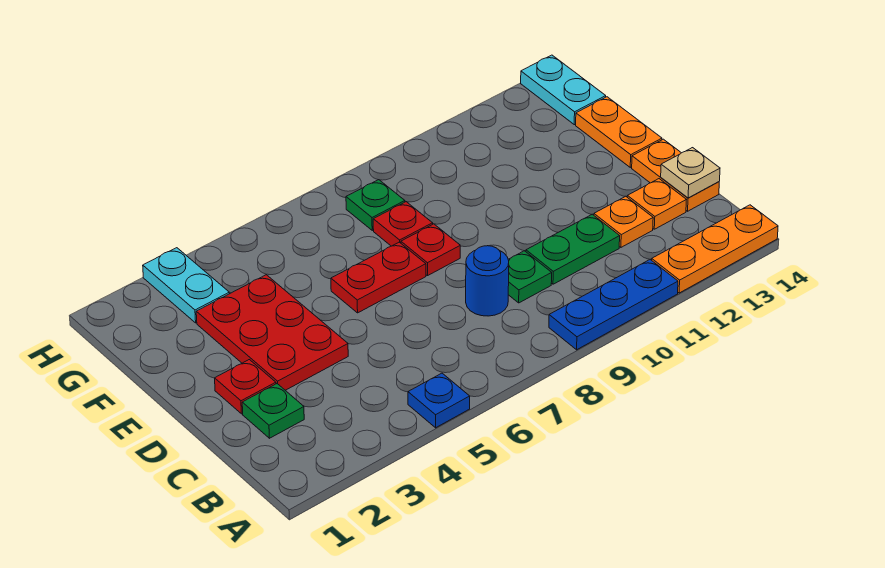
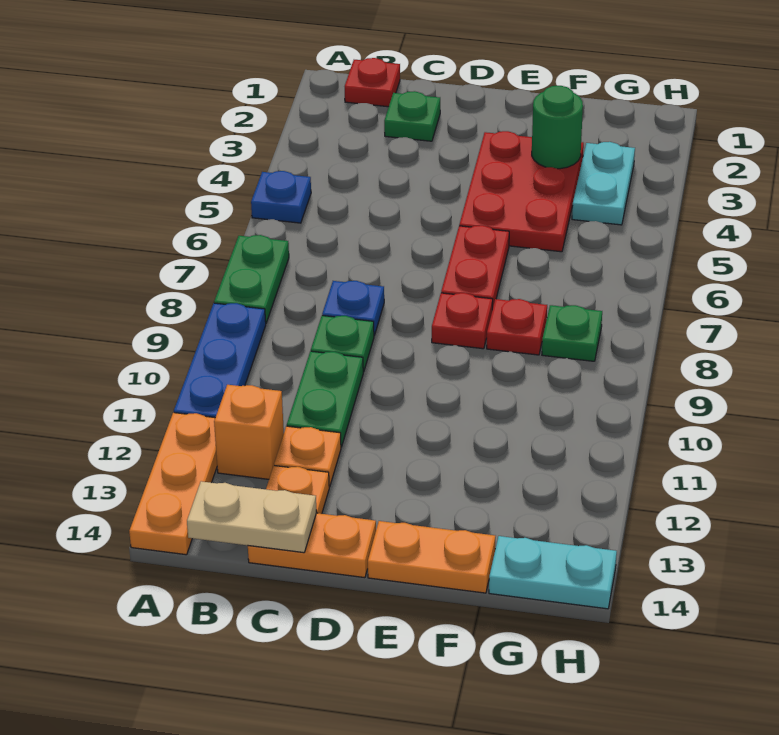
none -> green plate A7:A8 level 1
none -> orange brick B12 level 1
blue round brick C8 level 1 -> blue plate C8 level 1
tan plate C14 level 2 -> tan plate B14:C14 level 2
red plate D2 level 1 -> red plate B1 level 1
red plate D3:F4 level 1 -> red plate E3:F5 level 1
none -> green round brick F3 level 2
cyan plate G3:H3 level 1 -> cyan plate G3:G4 level 1

